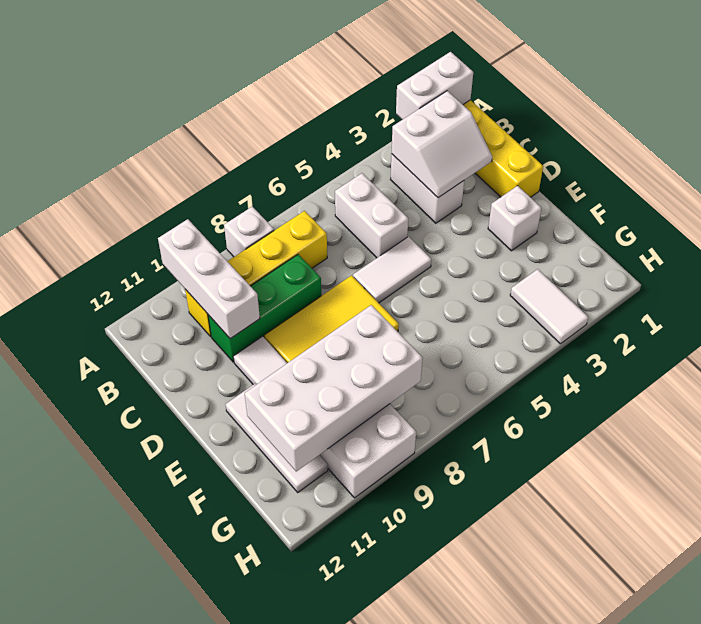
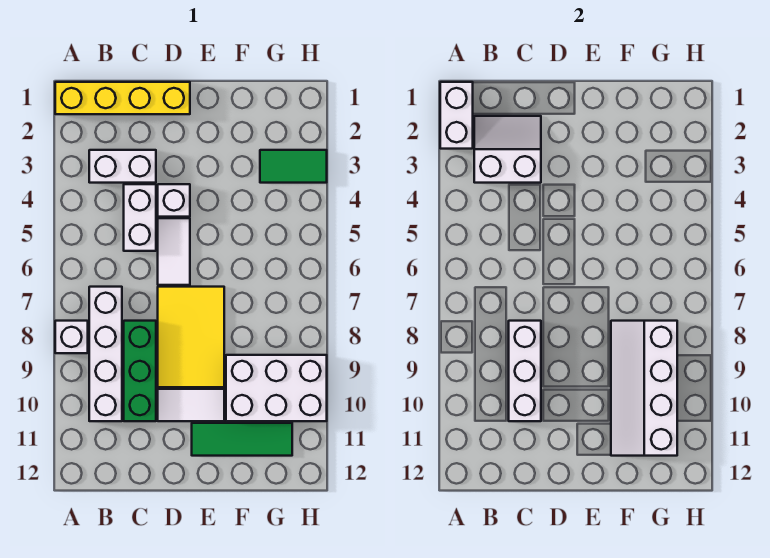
white brick A10:C10 level 2 -> white brick C8:C10 level 2
white slope B2:C3 level 2 top B -> white slope B2:C3 level 2 top 3
white brick B5:C5 level 1 -> white brick C4:C5 level 1
yellow brick B7:B10 level 1 -> white brick B7:B10 level 1
white brick E2 level 1 -> white brick D4 level 1
white tile E11:G11 level 1 -> green tile E11:G11 level 1
white brick F8:G11 level 2 -> white slope F8:G11 level 2 top G
white tile G3:H3 level 1 -> green tile G3:H3 level 1

